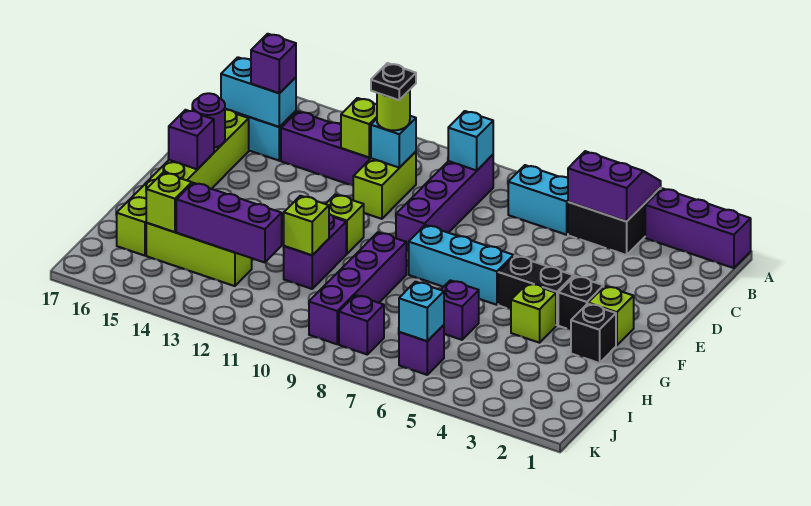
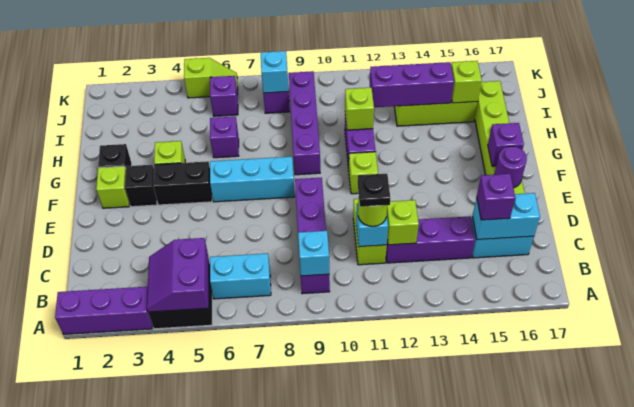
purple slope A4:B5 level 2 top B -> purple slope A4:B5 level 2 top 5
cyan brick J6 level 2 -> cyan brick J8 level 2
none -> lime slope K5:K6 level 1 top 5

